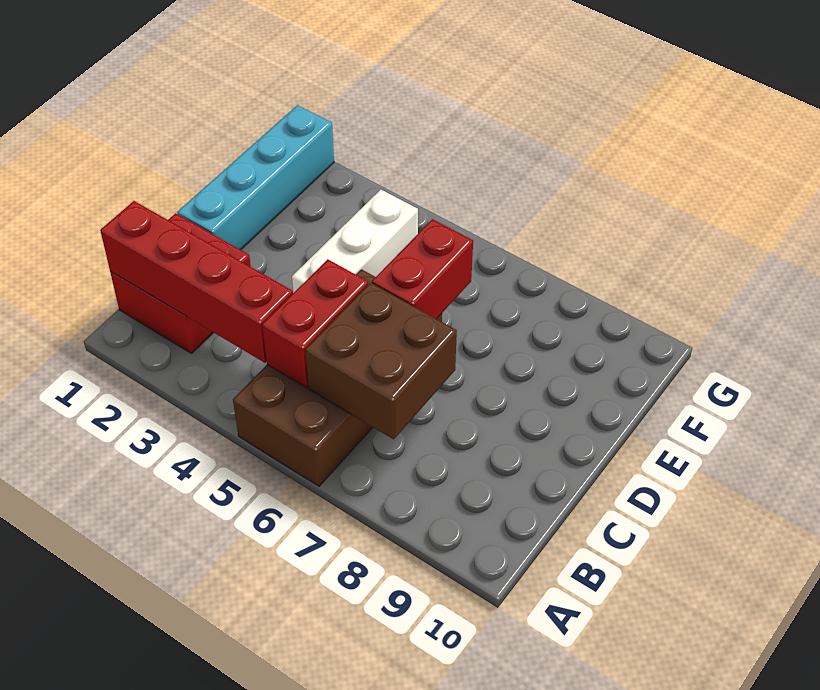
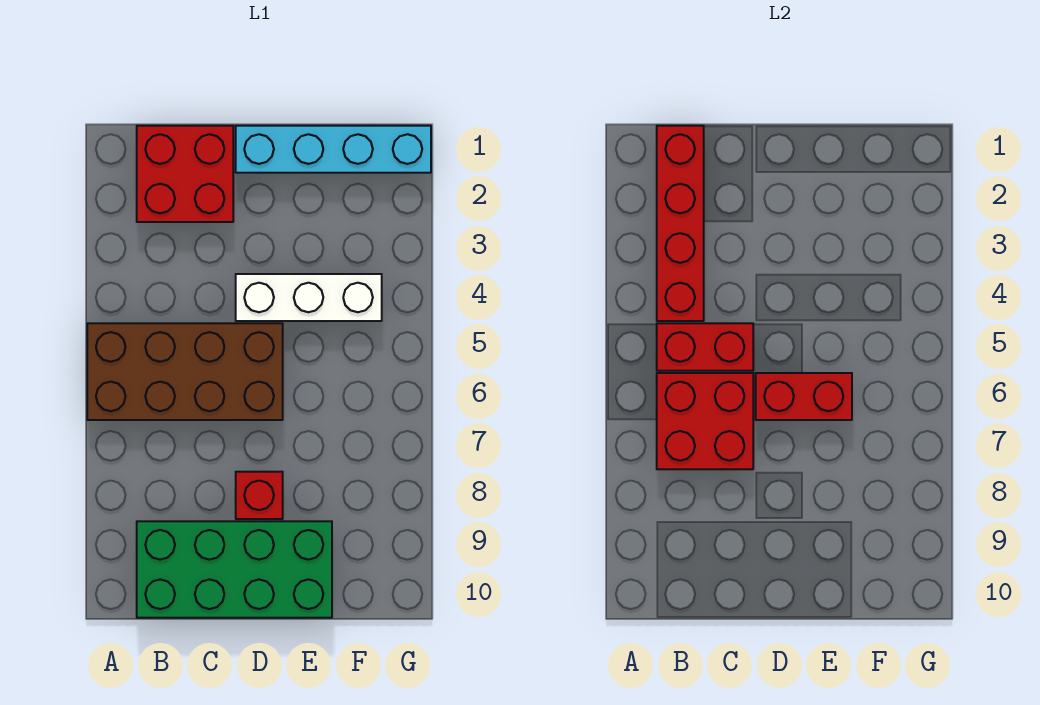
brown brick B6:C7 level 2 -> red brick B6:C7 level 2
none -> green brick B9:E10 level 1
none -> red brick D8 level 1

